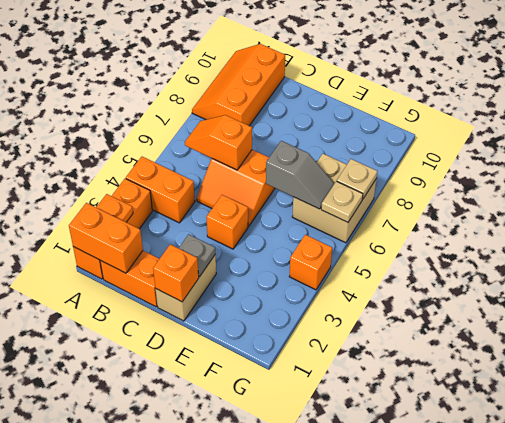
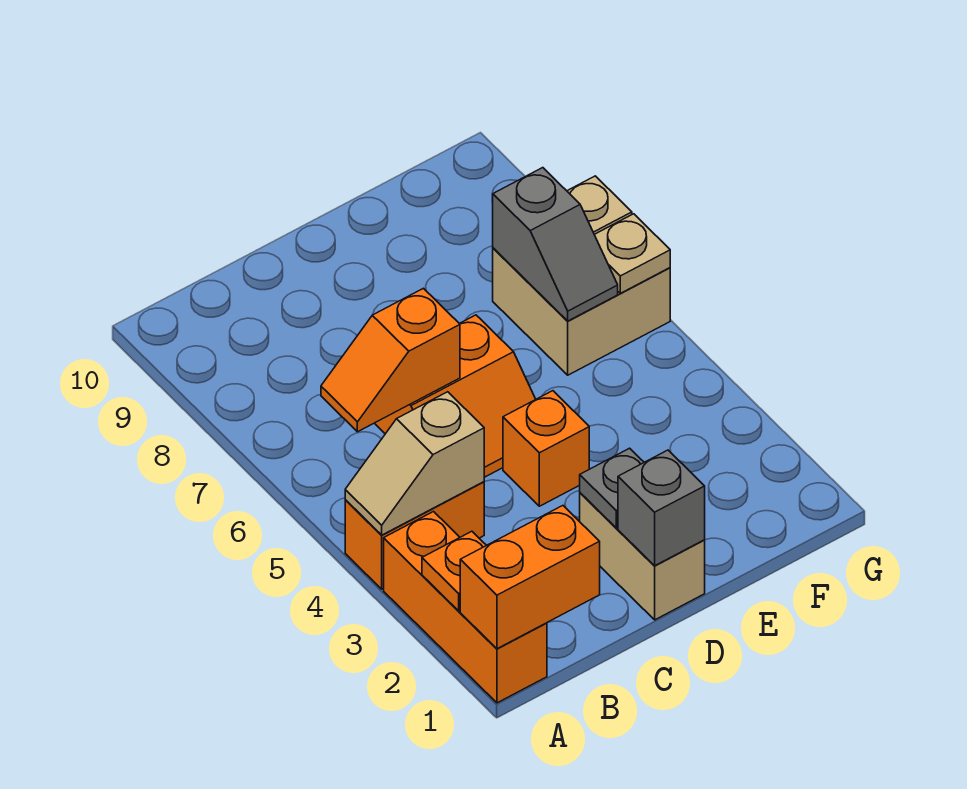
none -> tan slope A4:B4 level 2 top B
orange slope A8:B10 level 1 top B -> none
orange brick B1:C1 level 1 -> none
orange brick D1 level 2 -> grey brick D1 level 2
grey slope E6:F6 level 2 top E -> grey slope F6:F7 level 2 top 7
orange brick G4 level 1 -> none

